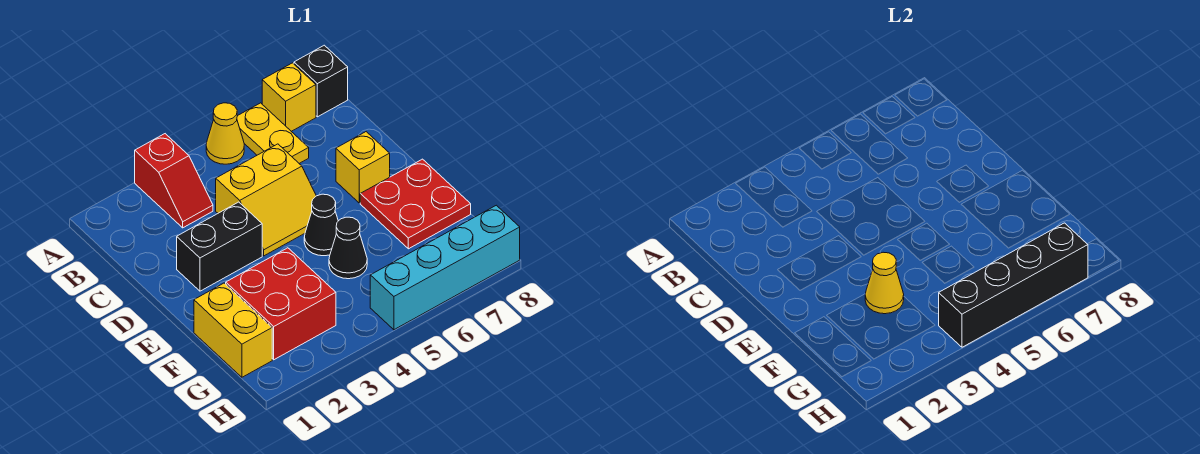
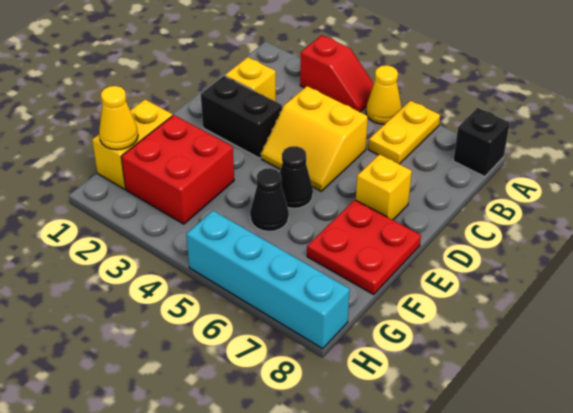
red slope A3:B3 level 1 top A -> red slope A3:A4 level 1 top 3
yellow brick A7 level 1 -> yellow brick C2 level 1
yellow cone F3 level 2 -> yellow cone G1 level 2
black brick H4:H7 level 2 -> none

